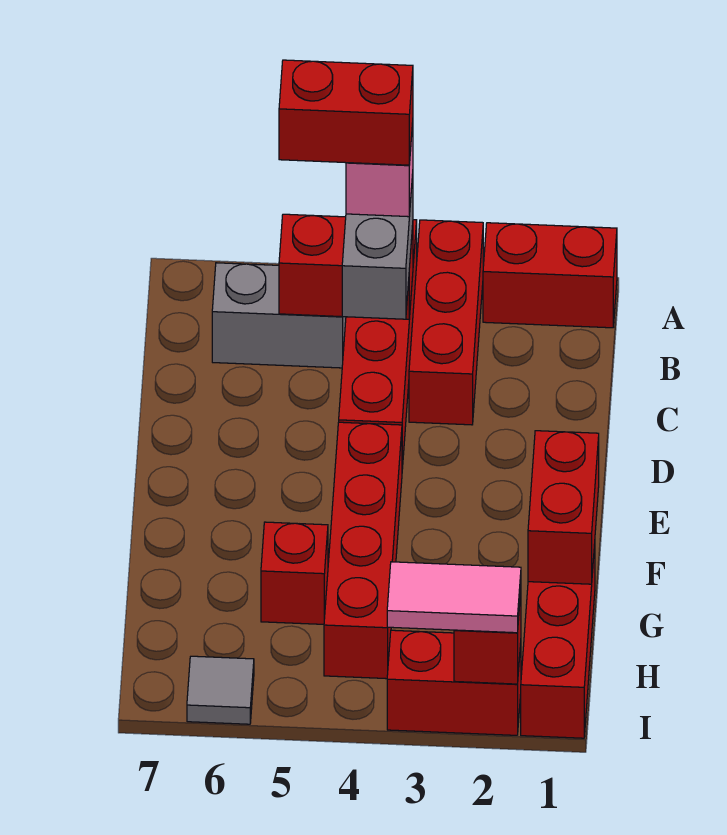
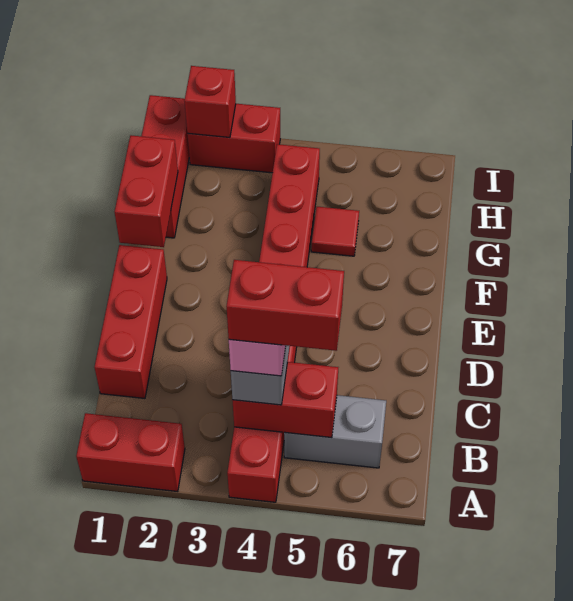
red brick A3:C3 level 1 -> red brick C1:E1 level 1
red brick G5 level 1 -> red tile G5 level 1
pink tile I2:I3 level 3 -> none
grey tile I6 level 1 -> none

